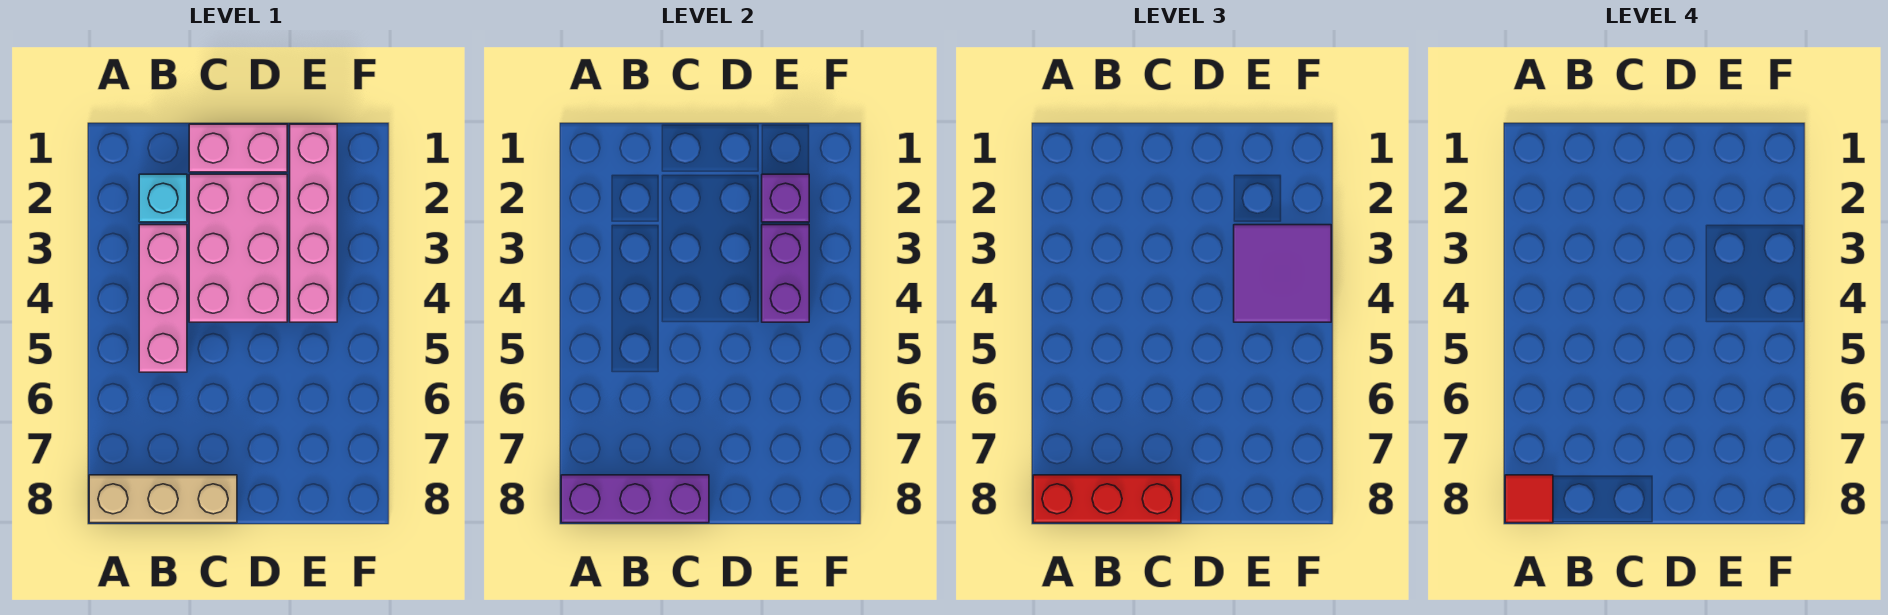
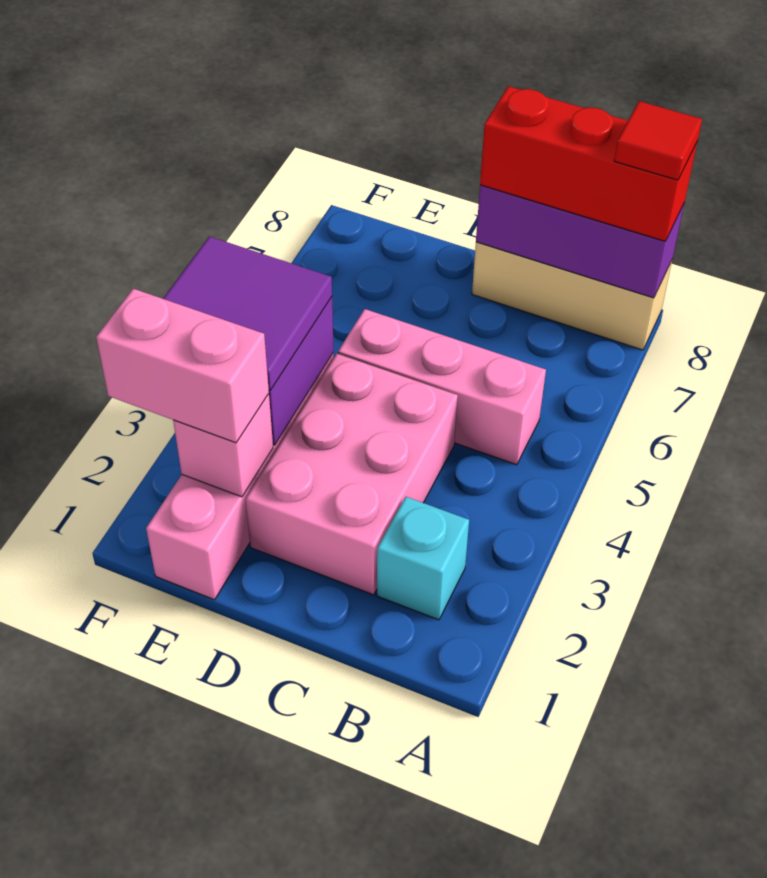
pink brick B3:B5 level 1 -> pink brick B5:D5 level 1
pink brick C1:D1 level 1 -> pink brick E2:F2 level 3
purple brick E2 level 2 -> pink brick E2 level 2

